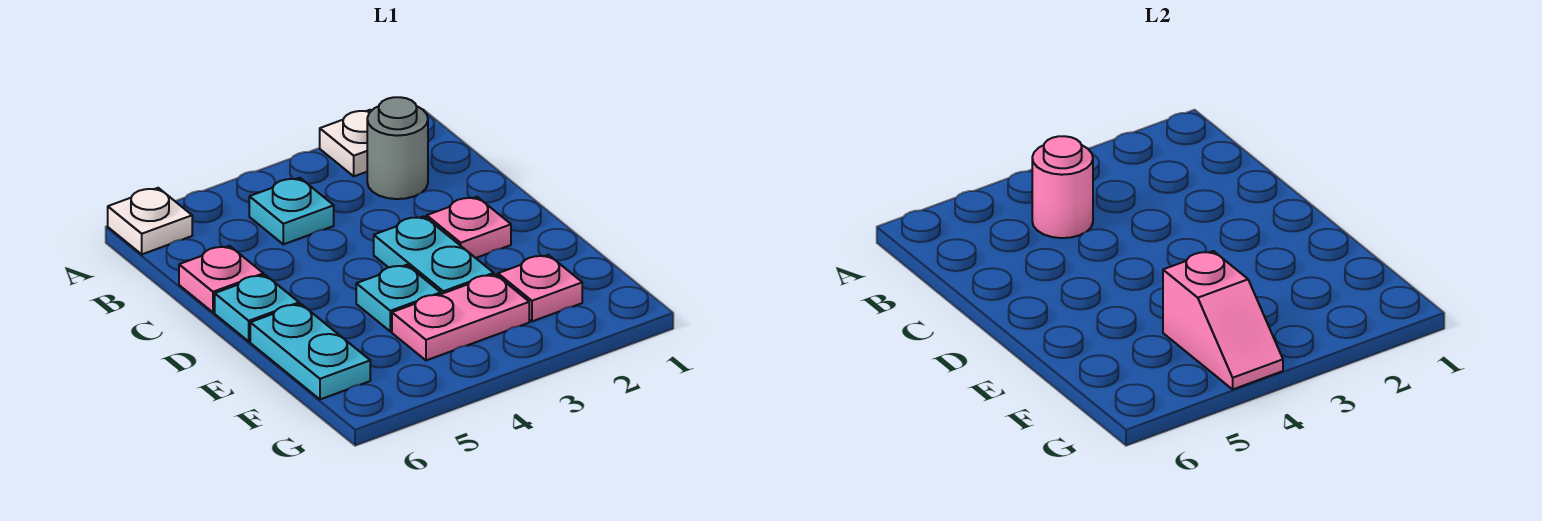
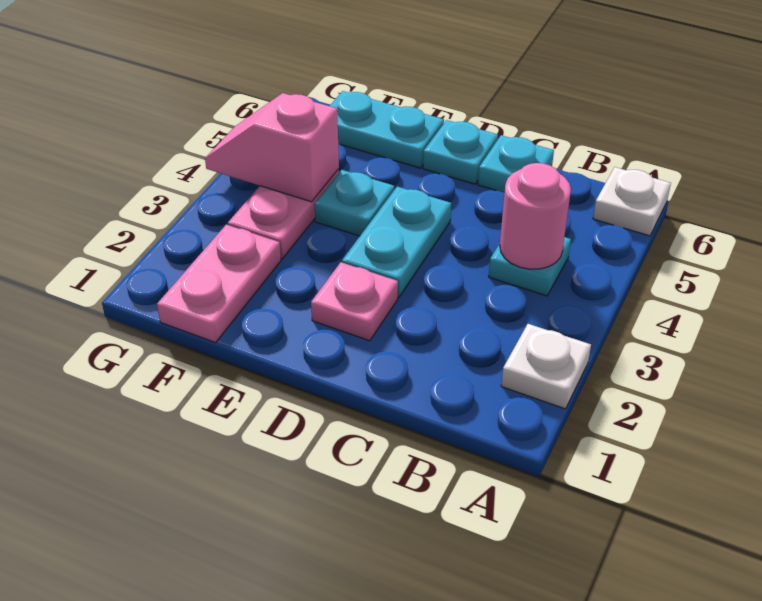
grey round brick B2 level 1 -> none
pink plate C6 level 1 -> cyan plate C6 level 1
cyan plate D3:E3 level 1 -> cyan plate D3:D4 level 1
pink plate F2 level 1 -> pink plate F1:F2 level 1

